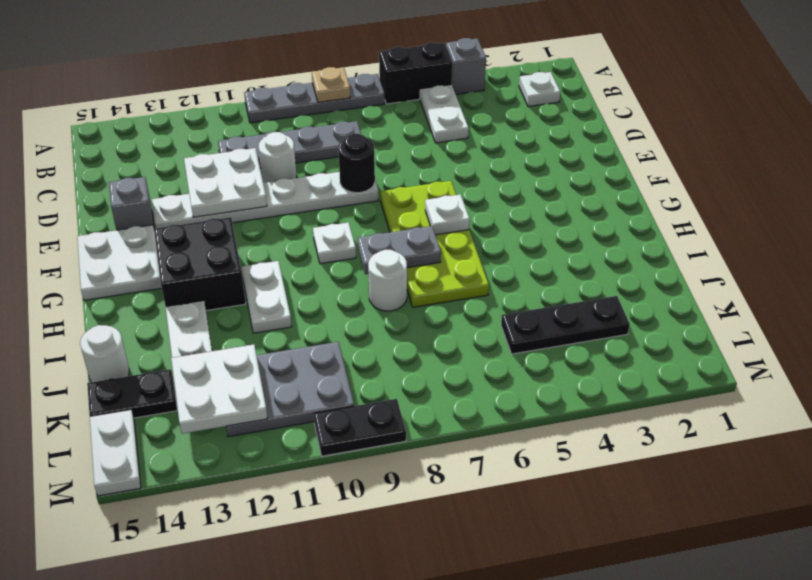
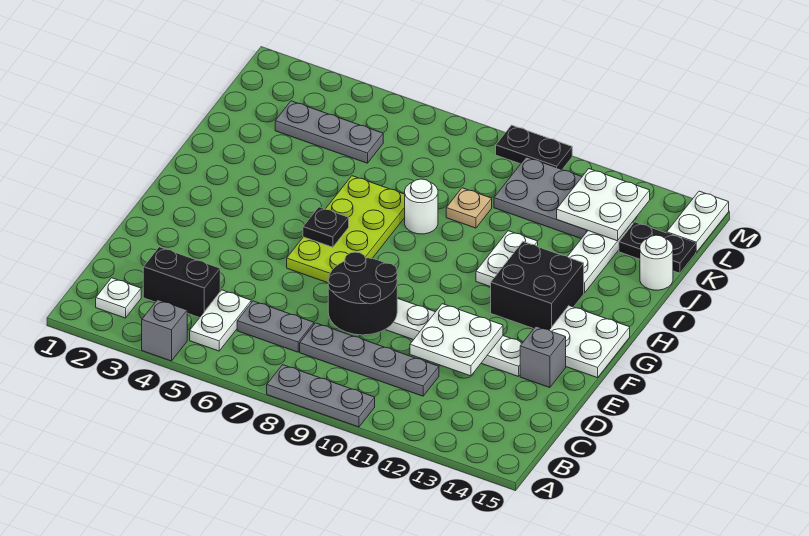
black brick A5:A6 level 1 -> black brick C3:C4 level 1
grey plate A7:A10 level 1 -> grey plate A8:A10 level 1
tan plate A8 level 2 -> tan plate J9 level 1
white round brick D10 level 1 -> none
black round brick E8 level 2 -> black round brick D8:E9 level 2
white plate G6 level 2 -> black plate G6 level 2
white plate G9 level 1 -> none
grey plate H7:H8 level 2 -> grey plate C6:C7 level 1
black plate K3:K5 level 1 -> grey plate K3:K5 level 1

